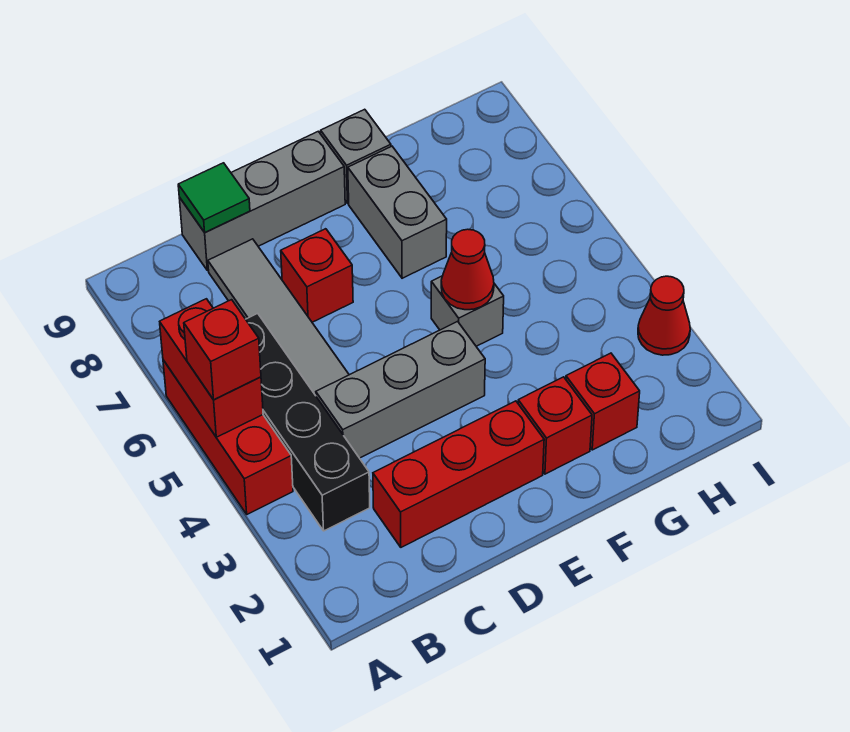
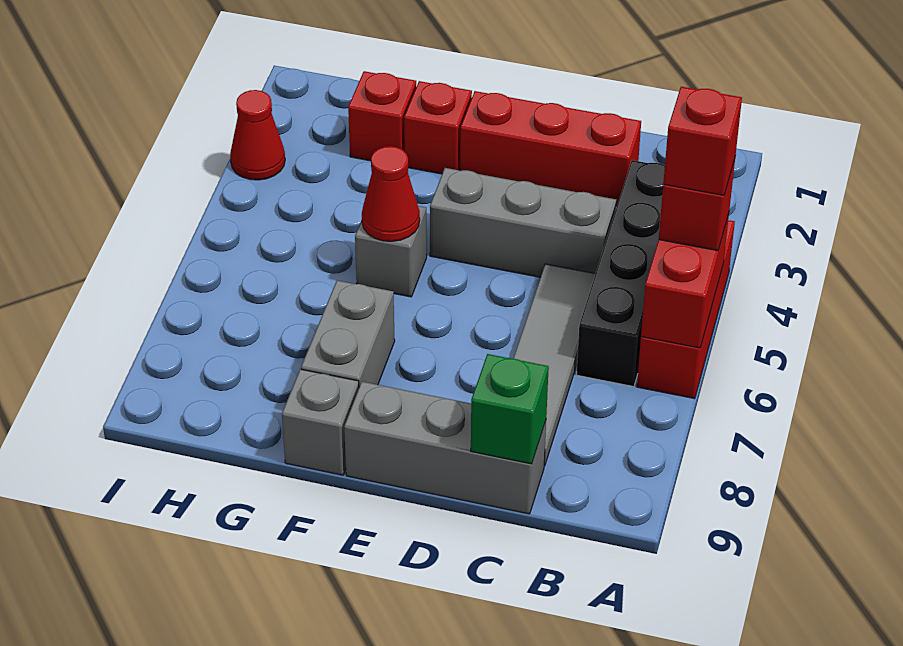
green tile C9 level 2 -> green brick C9 level 2
red brick D7 level 1 -> red brick A5 level 4

